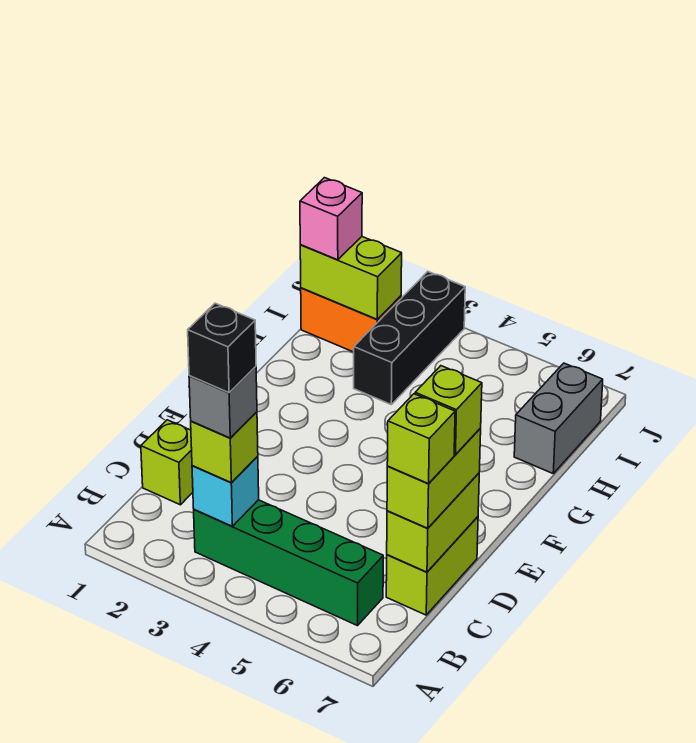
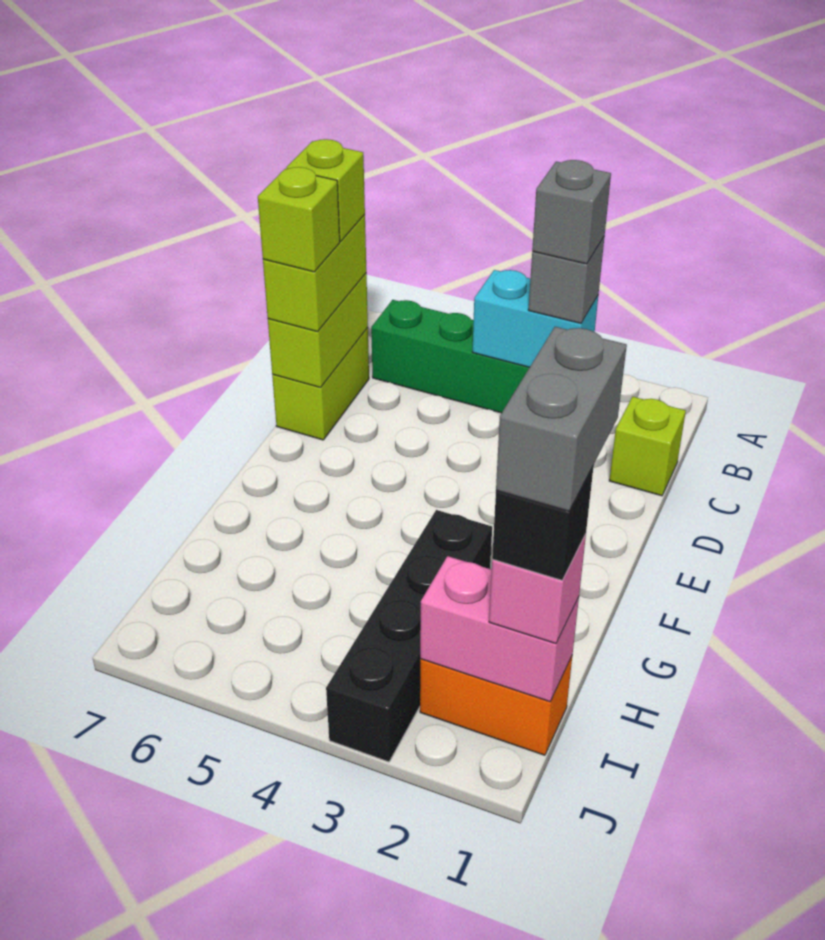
cyan brick B3 level 2 -> cyan brick B3:B4 level 2
lime brick B3 level 3 -> grey brick B3 level 3
black brick B3 level 5 -> black brick I1 level 4
black brick H3:J3 level 1 -> black brick G3:J3 level 1
grey brick H7:I7 level 1 -> grey brick H1:I1 level 5
lime brick I1:I2 level 2 -> pink brick I1:I2 level 2

